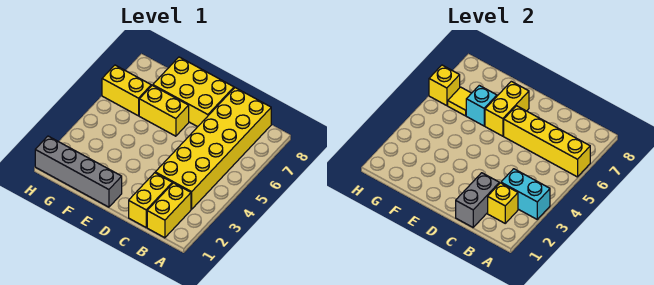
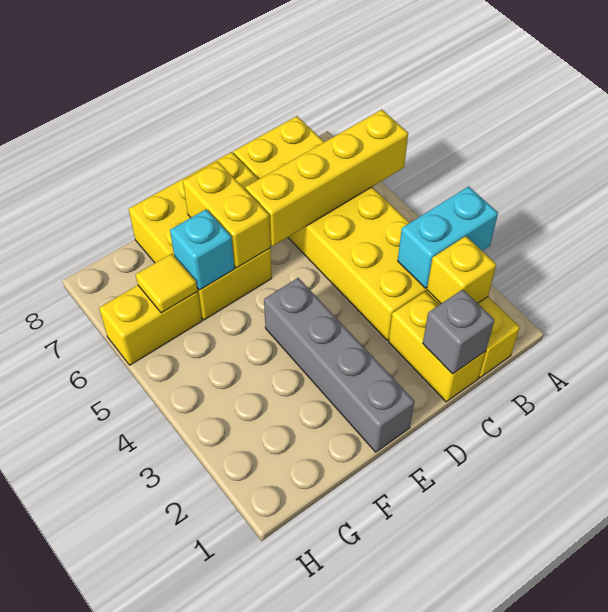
grey brick C1:C2 level 2 -> grey brick C1 level 2
grey brick E1:H1 level 1 -> grey brick E1:E4 level 1
yellow brick H6 level 2 -> none

